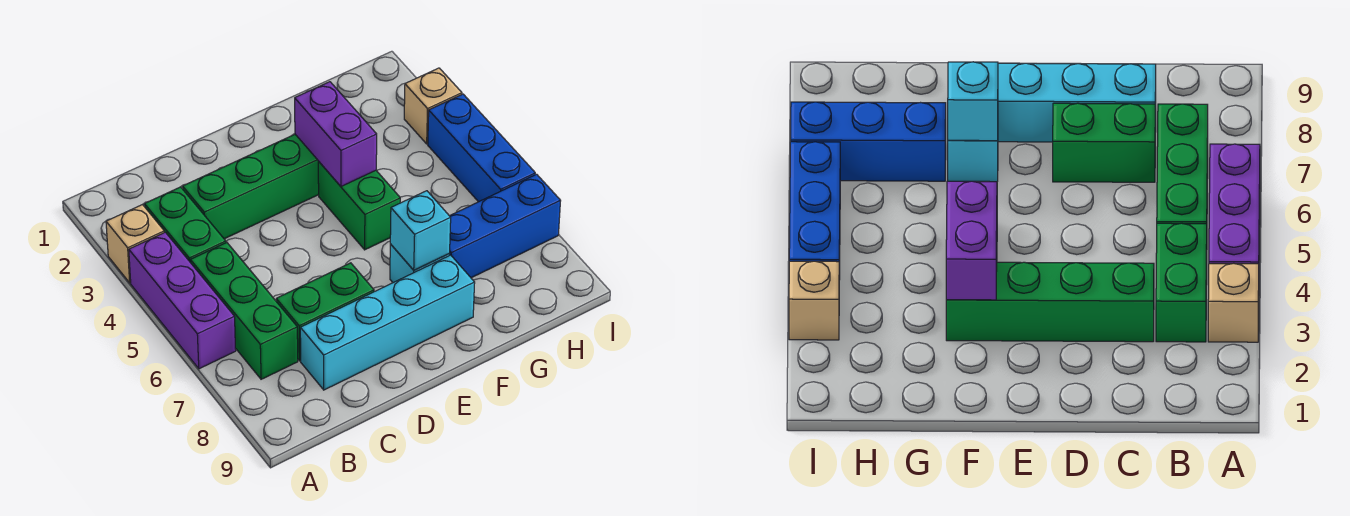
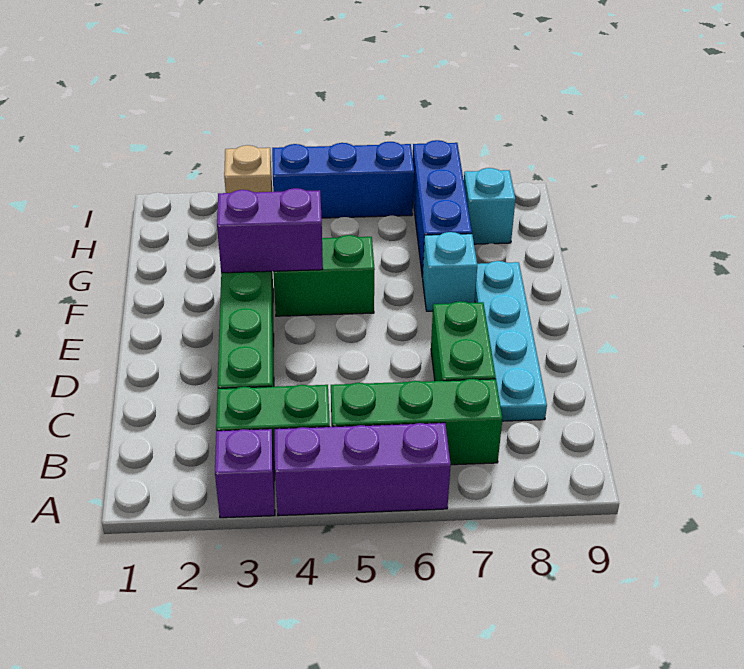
tan brick A3 level 1 -> purple brick A3 level 1
cyan brick C8:F8 level 1 -> cyan plate C8:F8 level 1
cyan brick F7 level 2 -> cyan brick H8 level 1

